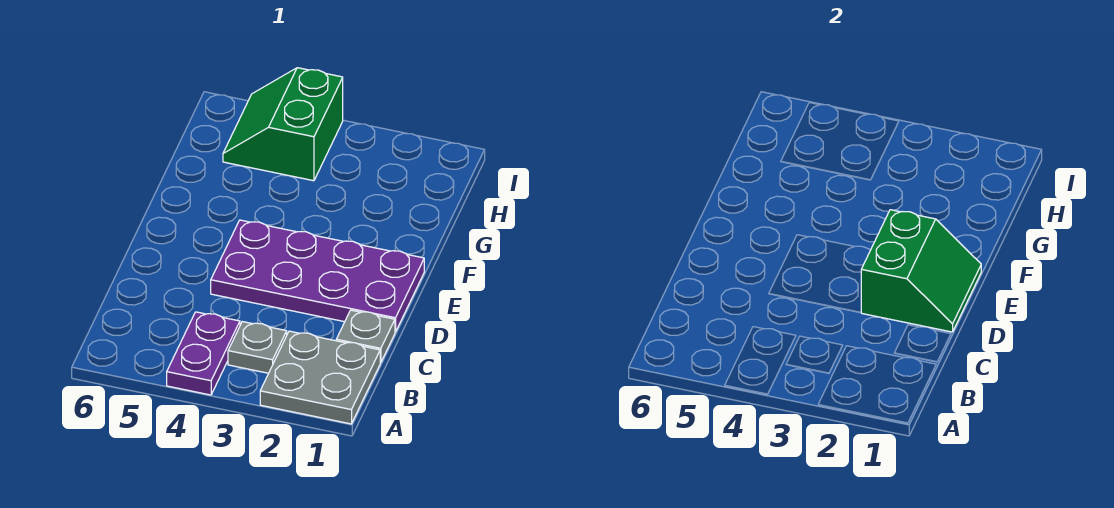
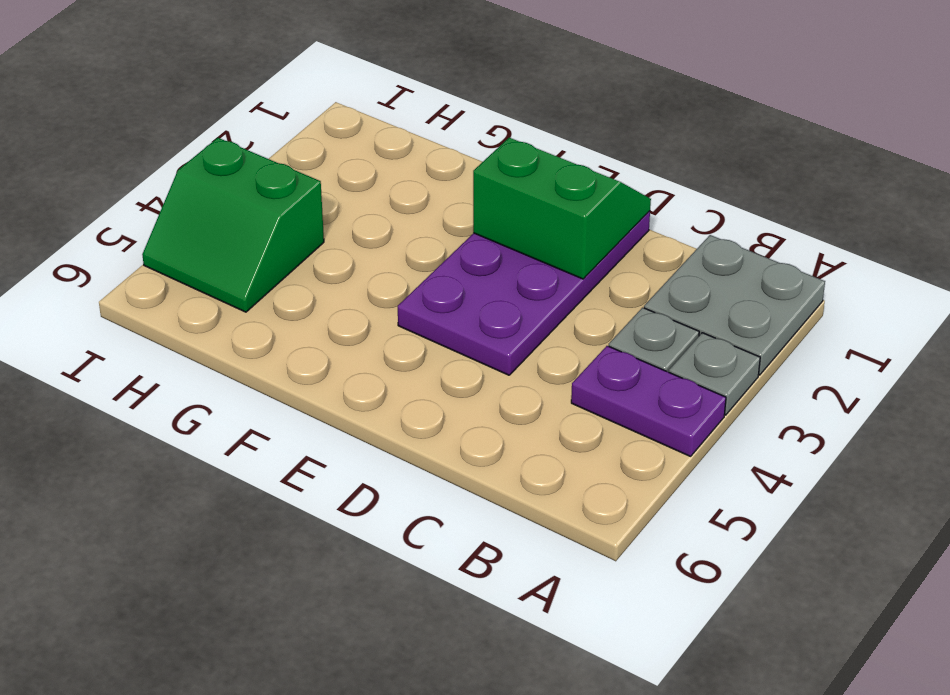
grey plate C1 level 1 -> grey plate A3 level 1

